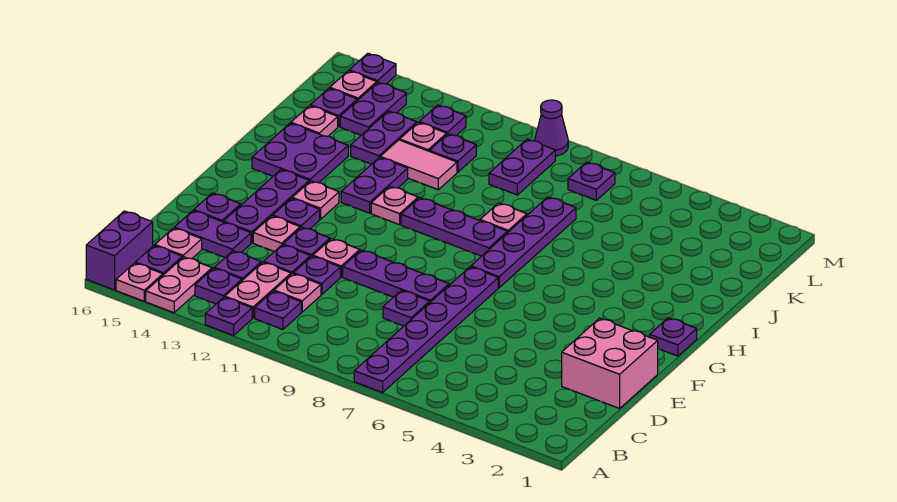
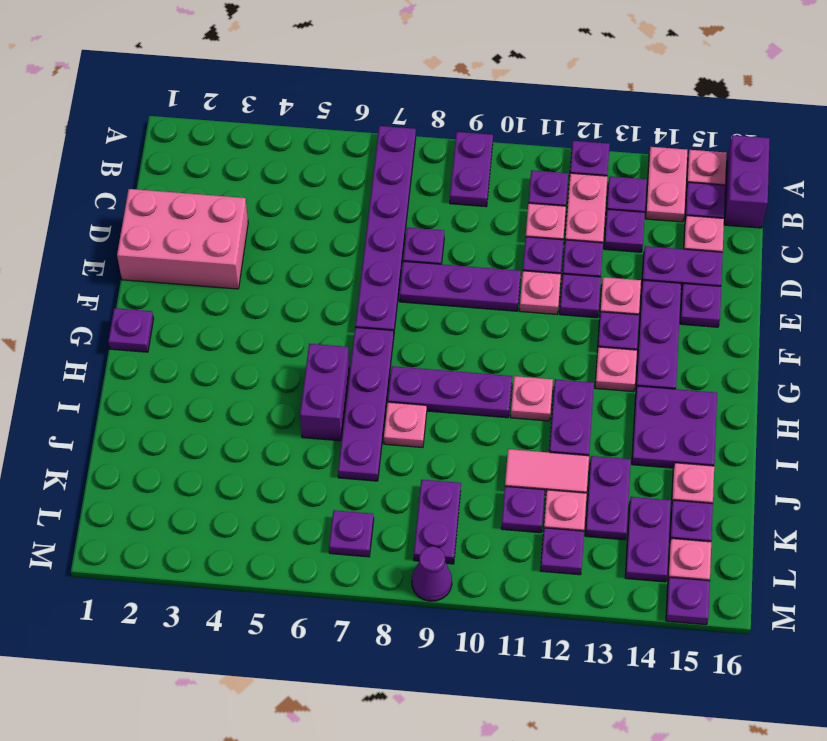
none -> purple plate A9:B9 level 1
pink brick D1:E2 level 1 -> pink brick D1:E3 level 1
none -> purple brick H6:I6 level 1

